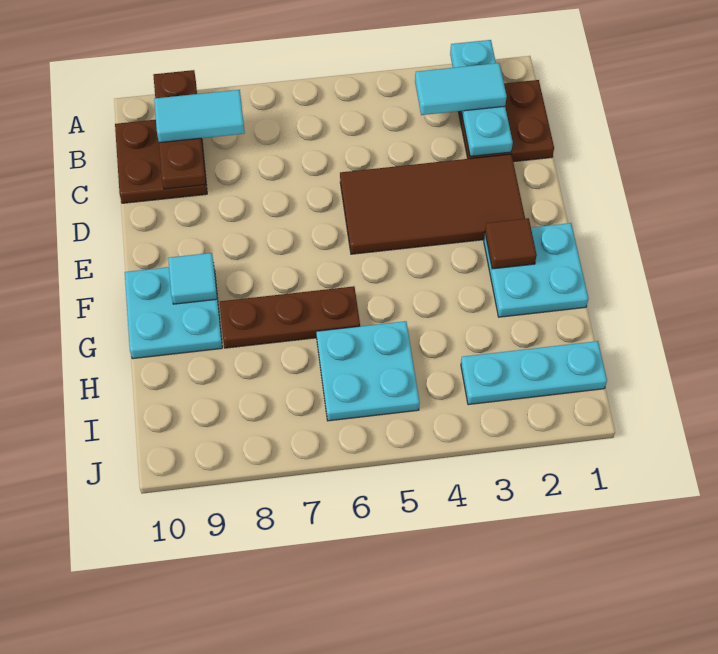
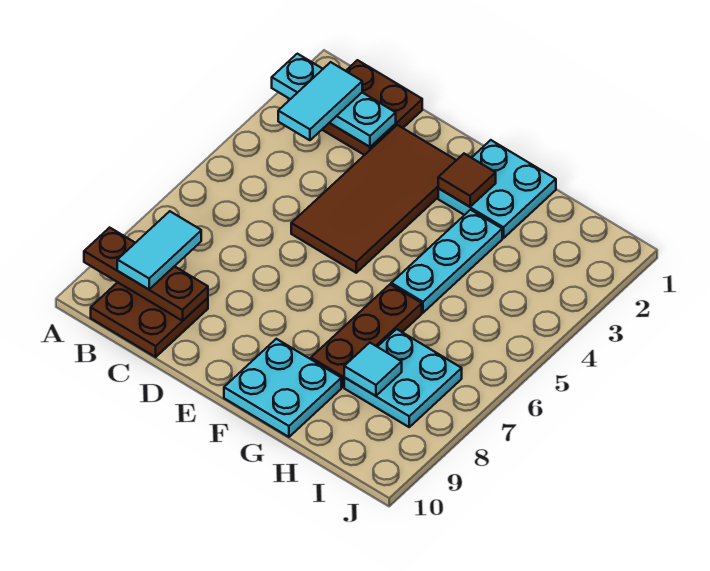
cyan tile F9 level 2 -> cyan tile H8 level 2
cyan plate H5:I6 level 1 -> cyan plate H7:I8 level 1
cyan plate I1:I3 level 1 -> cyan plate G3:G5 level 1

